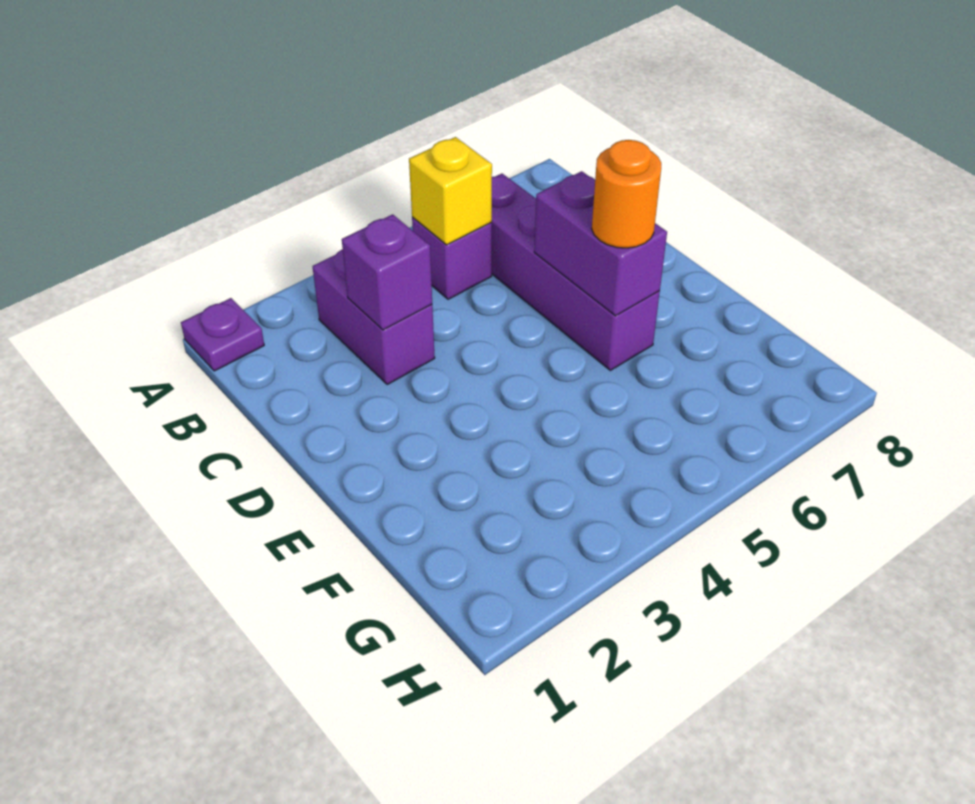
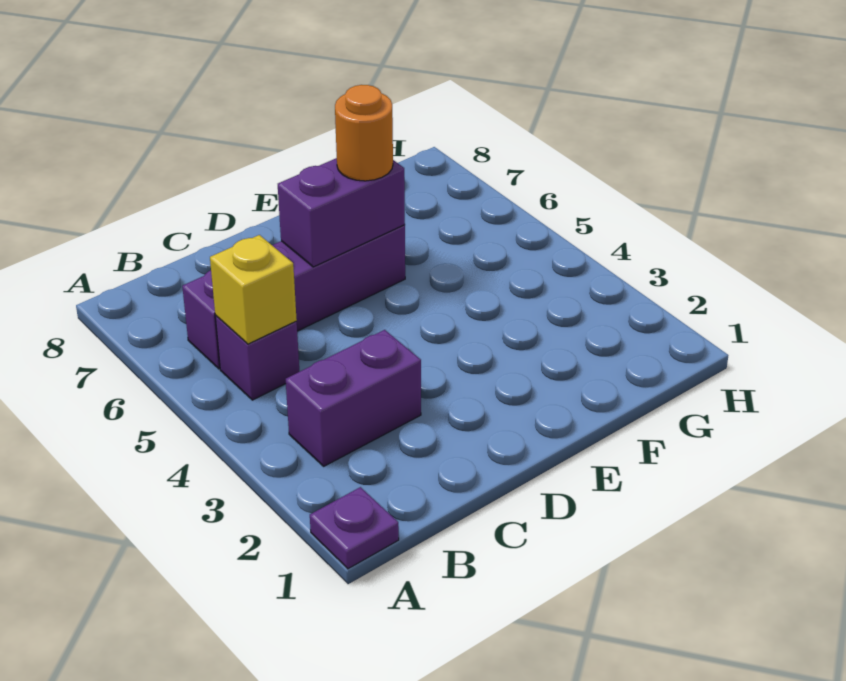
purple brick C3 level 2 -> none

